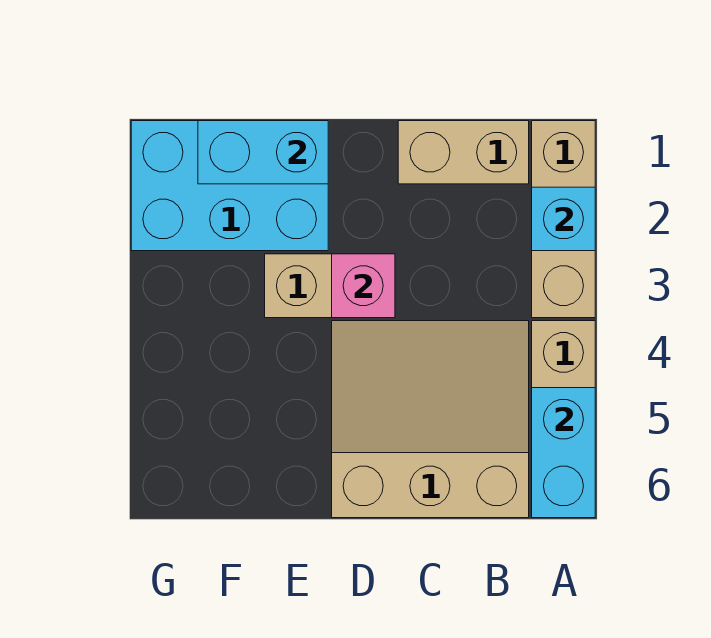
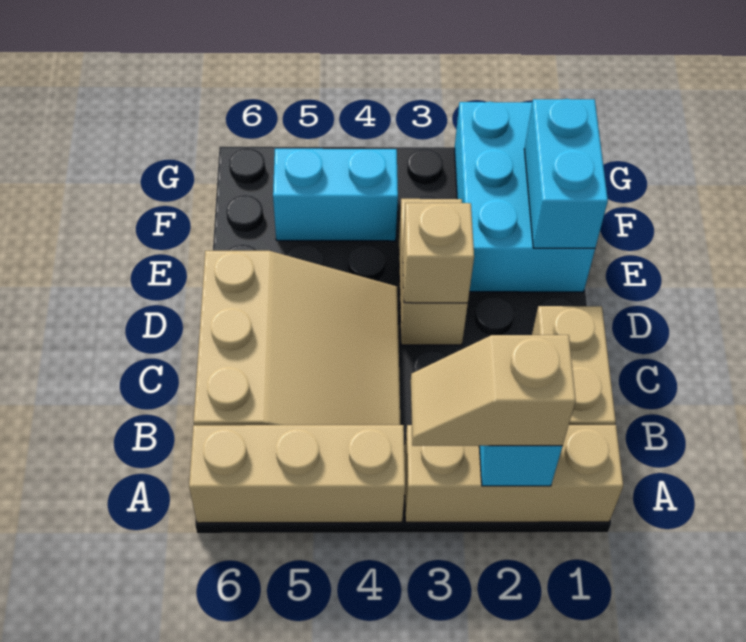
none -> tan slope A2:A3 level 3 top 2
cyan brick A5:A6 level 2 -> cyan brick F4:F5 level 1
pink brick D3 level 2 -> tan brick D3 level 2

